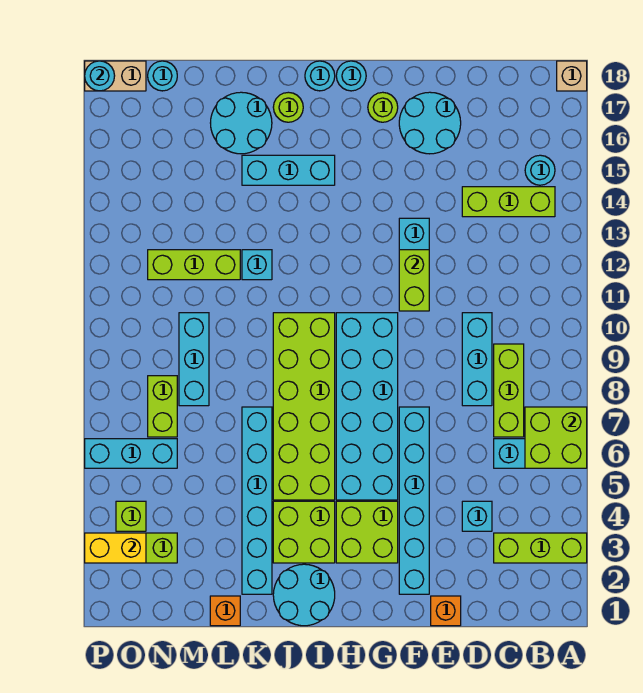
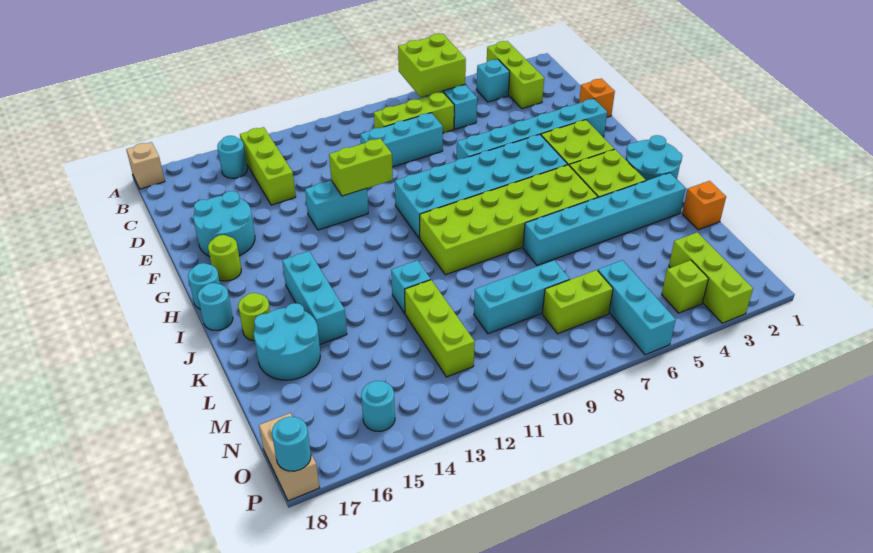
cyan brick D4 level 1 -> cyan brick B4 level 1
cyan round brick N18 level 1 -> cyan round brick O15 level 1
yellow brick O3:P3 level 2 -> none

